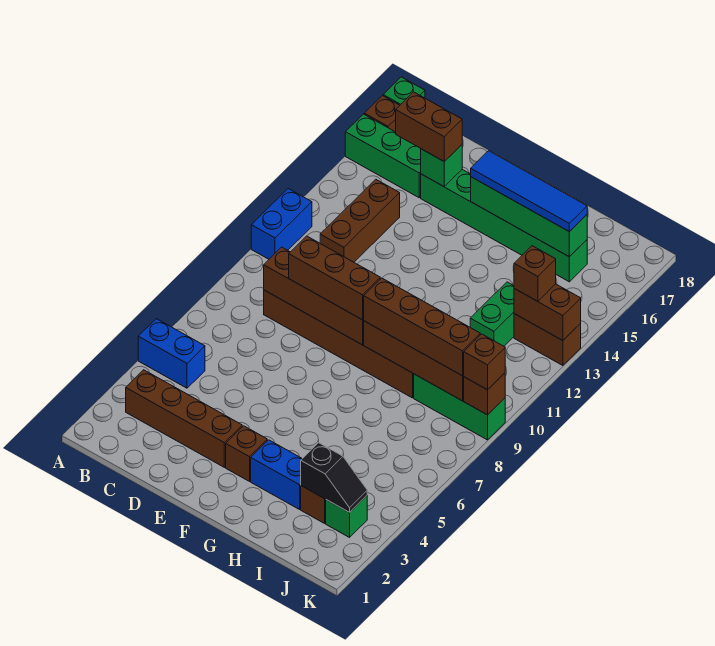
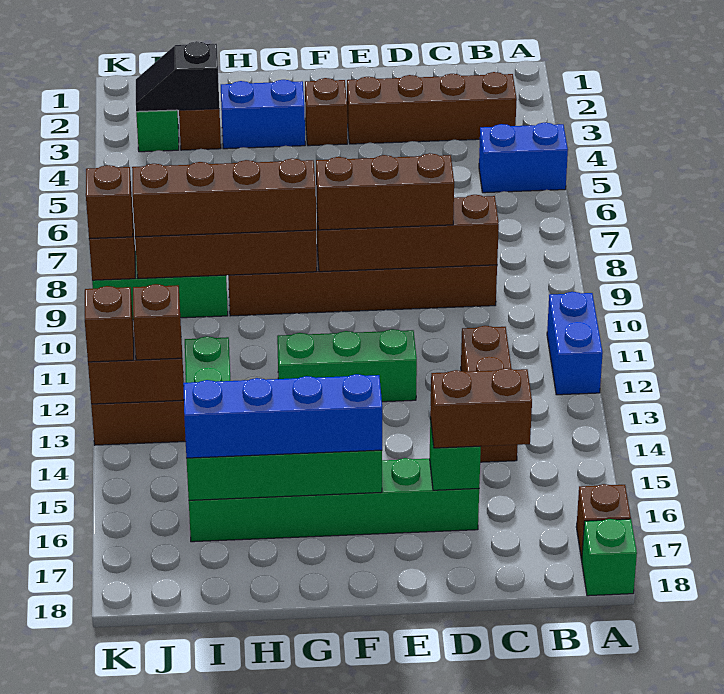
green brick A16:C16 level 1 -> green brick E12:G12 level 1
blue tile F16:I16 level 3 -> blue brick F16:I16 level 3
none -> brown brick K13 level 3

